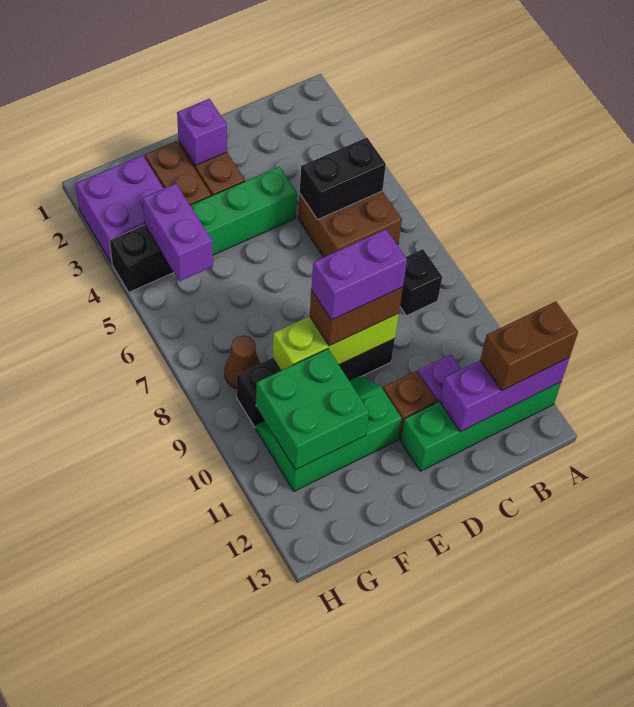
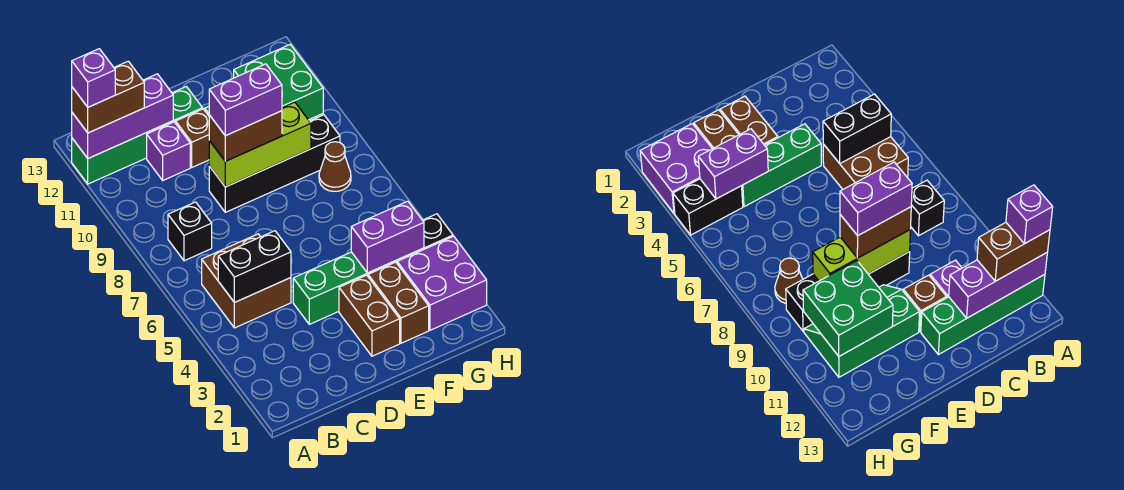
purple brick E2 level 2 -> purple brick A12 level 4
purple brick G4:G5 level 2 -> purple brick F4:G4 level 2

